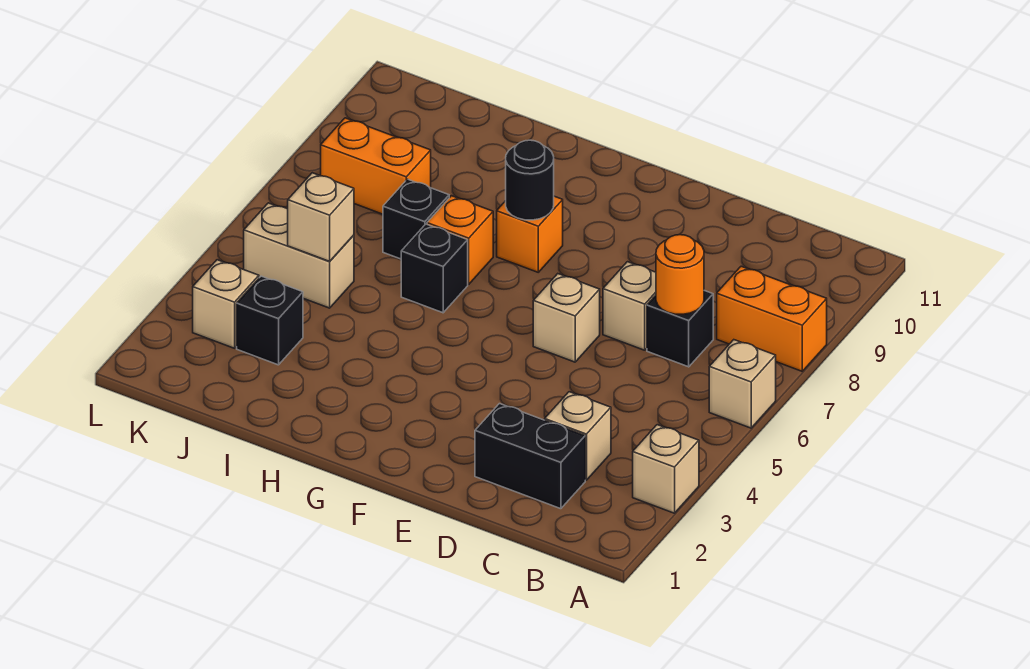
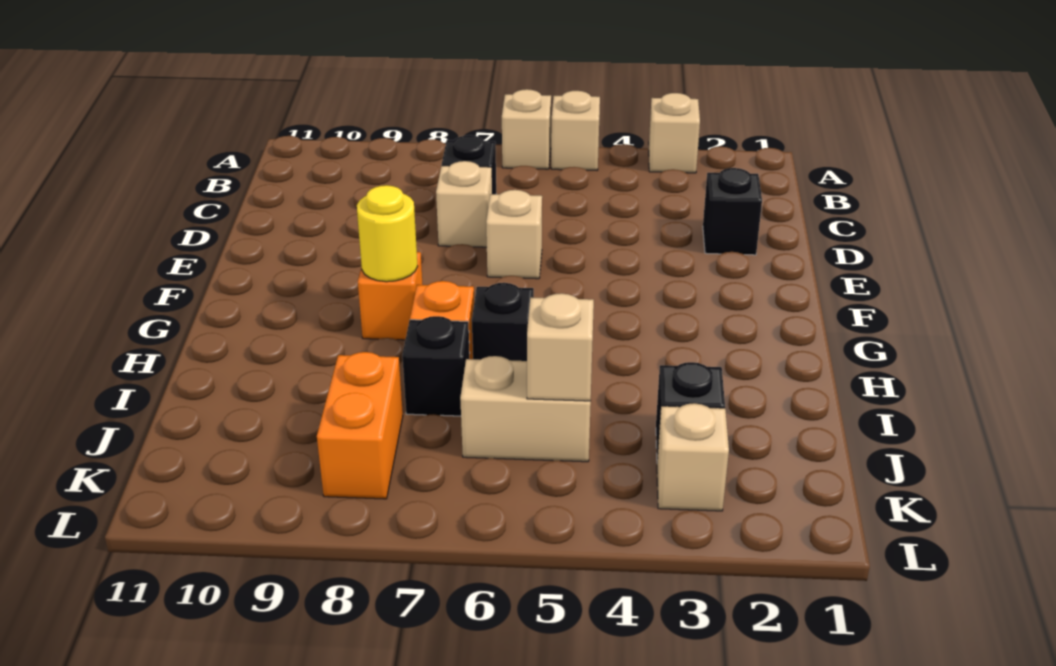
orange brick A8:B8 level 1 -> none
black brick C2:D2 level 1 -> black brick D2 level 1
tan brick C3 level 1 -> tan brick A5 level 1
orange round brick C7 level 2 -> none
black round brick G8 level 2 -> yellow round brick G8 level 2
tan brick J5:K5 level 1 -> tan brick J5:J6 level 1

